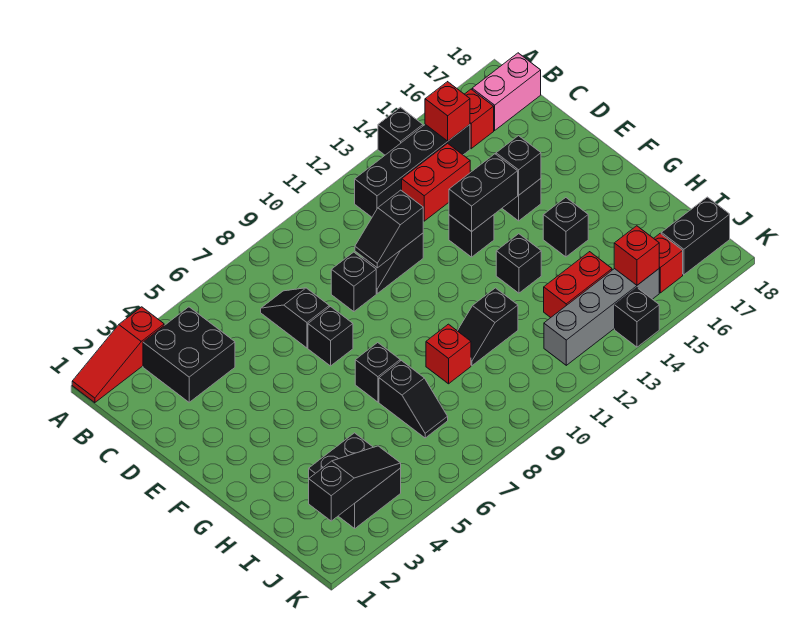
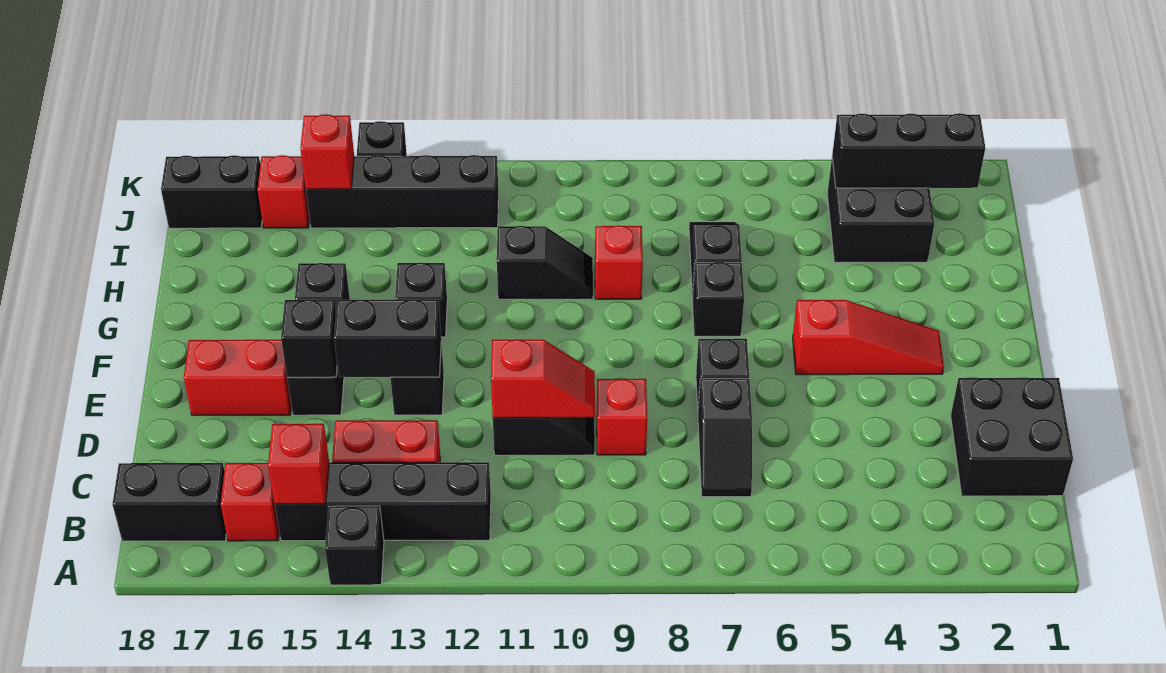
red slope A1:A3 level 1 top 3 -> red slope F3:F5 level 1 top 5
black brick B3:C4 level 1 -> black brick C1:D2 level 1
pink brick B17:B18 level 1 -> black brick B17:B18 level 1
black brick D9 level 1 -> red brick D9 level 1
black slope D10:D11 level 2 top 11 -> red slope D10:D11 level 2 top 11
red brick I13:I14 level 1 -> red brick E16:E17 level 1
black slope J2:J4 level 2 top 2 -> black brick J2:J4 level 2
grey brick J12:J15 level 1 -> black brick J12:J15 level 1

